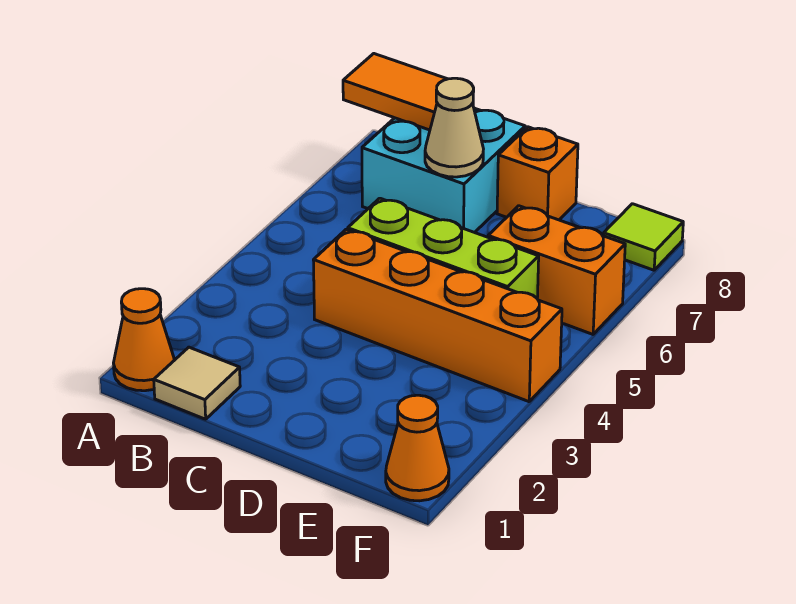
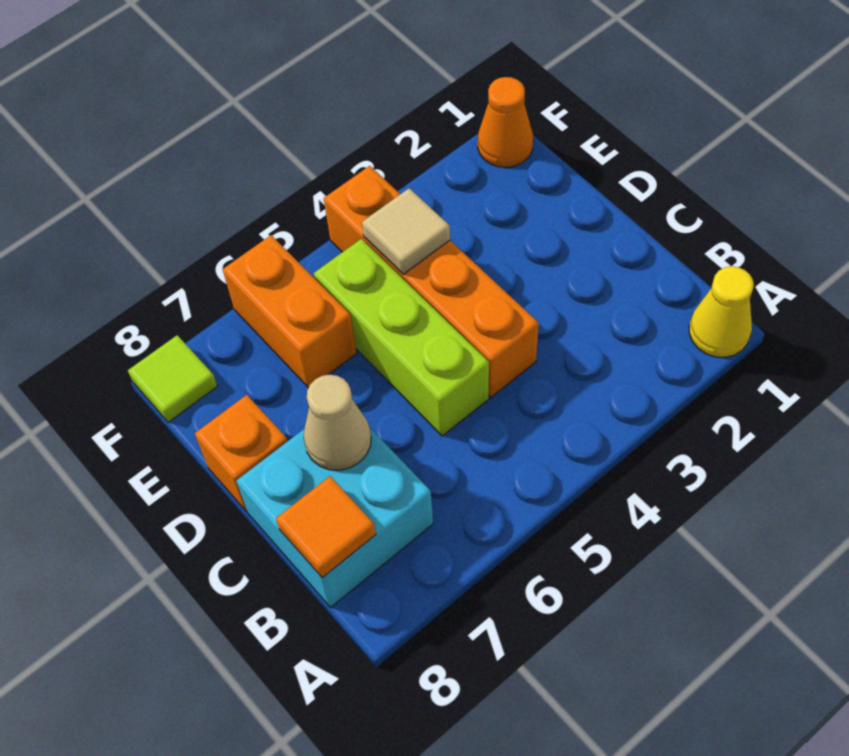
orange cone A1 level 1 -> yellow cone A1 level 1
orange tile A8:B8 level 2 -> orange tile B8 level 2
tan tile B1 level 1 -> tan tile E4 level 2

